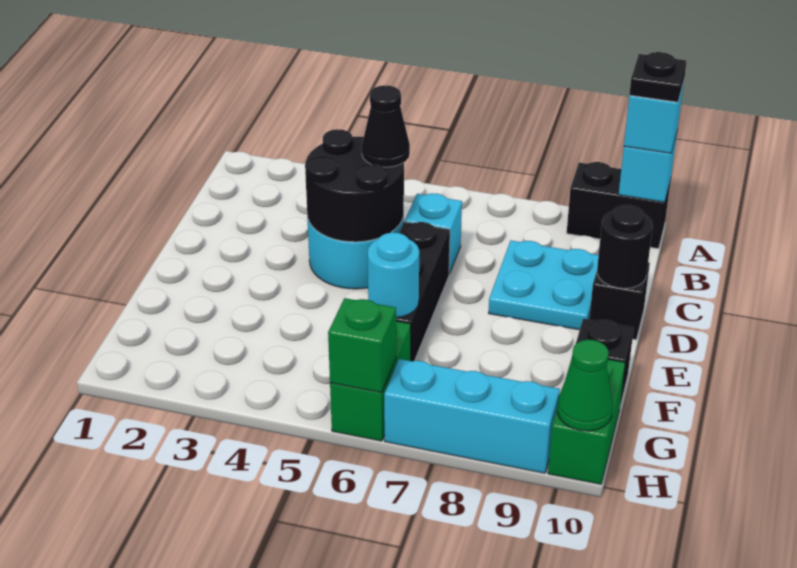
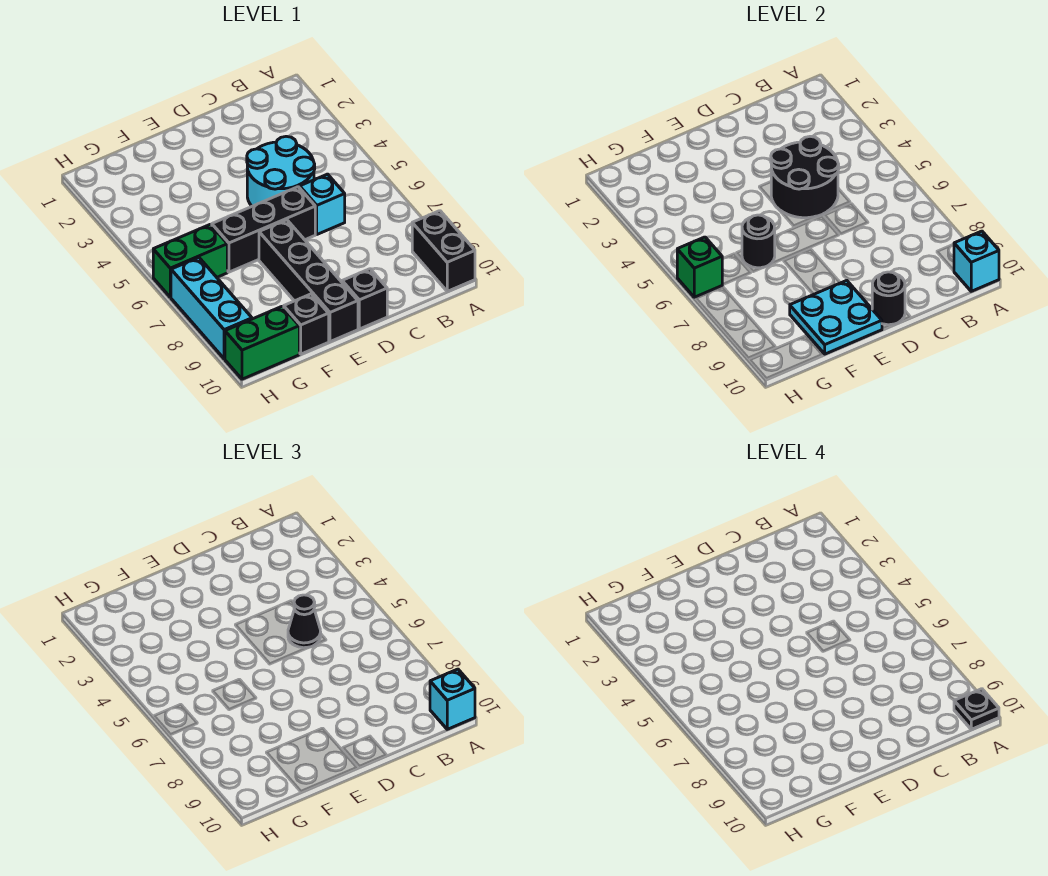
cyan plate C8:D9 level 1 -> cyan plate E9:F10 level 2
none -> black brick E7:E10 level 1
cyan round brick F6 level 2 -> black round brick F6 level 2
green cone H10 level 2 -> none

